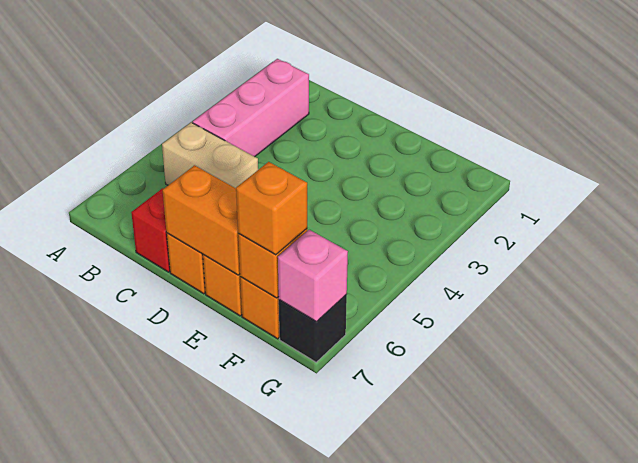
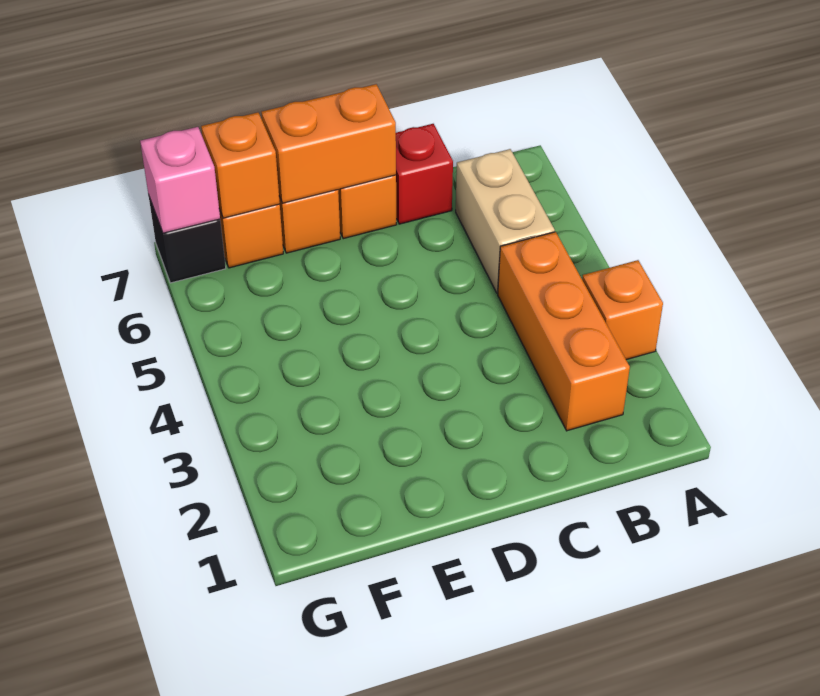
pink brick B2:B4 level 1 -> orange brick B2:B4 level 1
tan brick B5:C5 level 1 -> tan brick B5:B6 level 1
orange brick F7 level 3 -> orange brick A3 level 1

